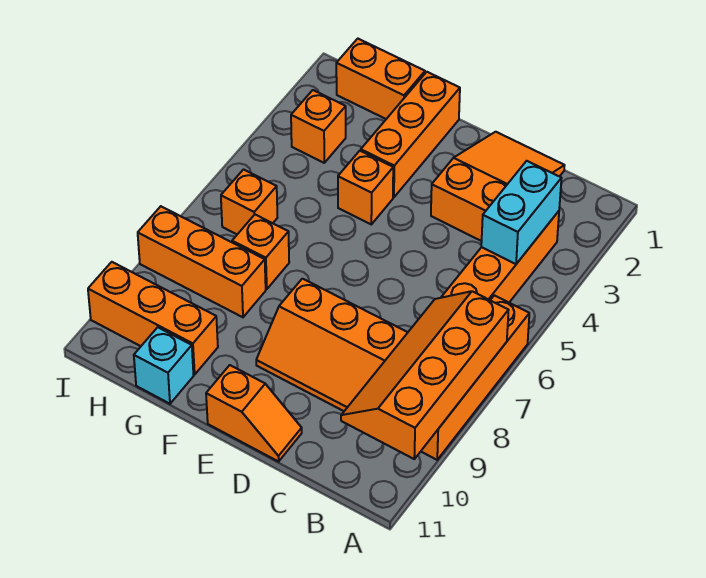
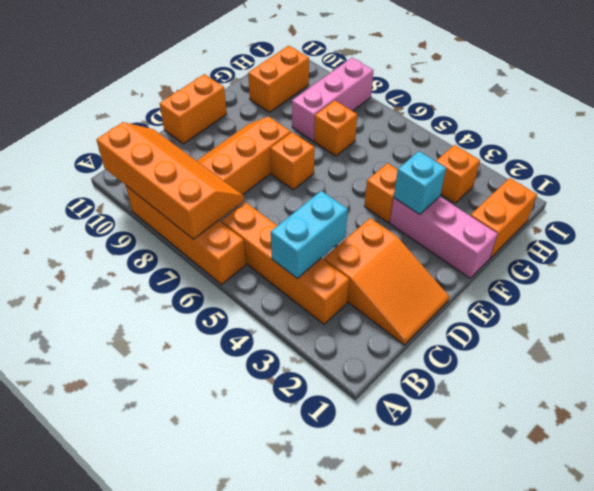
cyan brick B3:B4 level 2 -> cyan brick B4:C4 level 2
orange slope D11:E11 level 1 top E -> orange brick D11:E11 level 1
orange brick F1:F3 level 1 -> pink brick F1:F3 level 1
orange brick G8:I8 level 1 -> pink brick G8:I8 level 1
orange brick G10:I10 level 1 -> orange brick G10:H10 level 1
cyan brick G11 level 1 -> cyan brick F3 level 2
orange brick H6 level 1 -> orange brick E7 level 1

